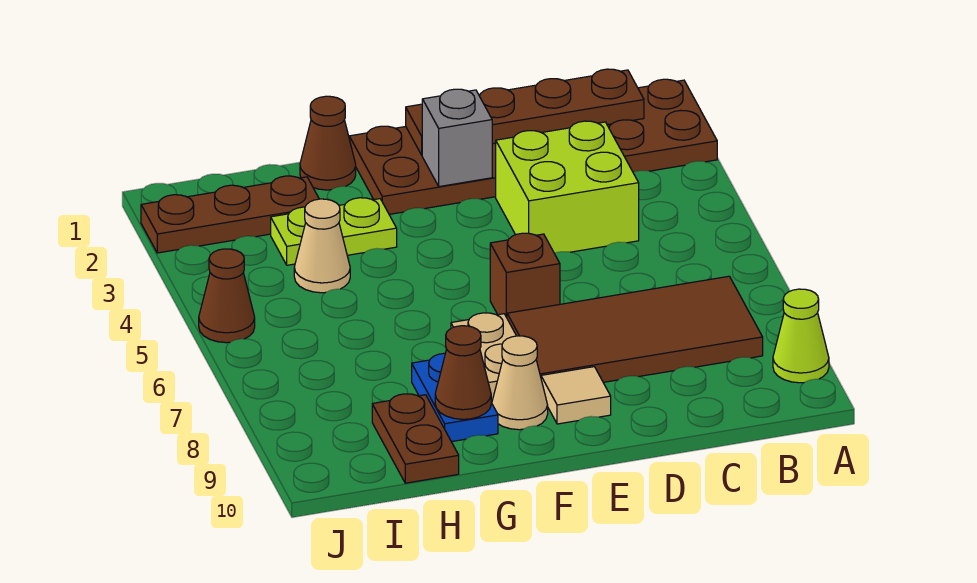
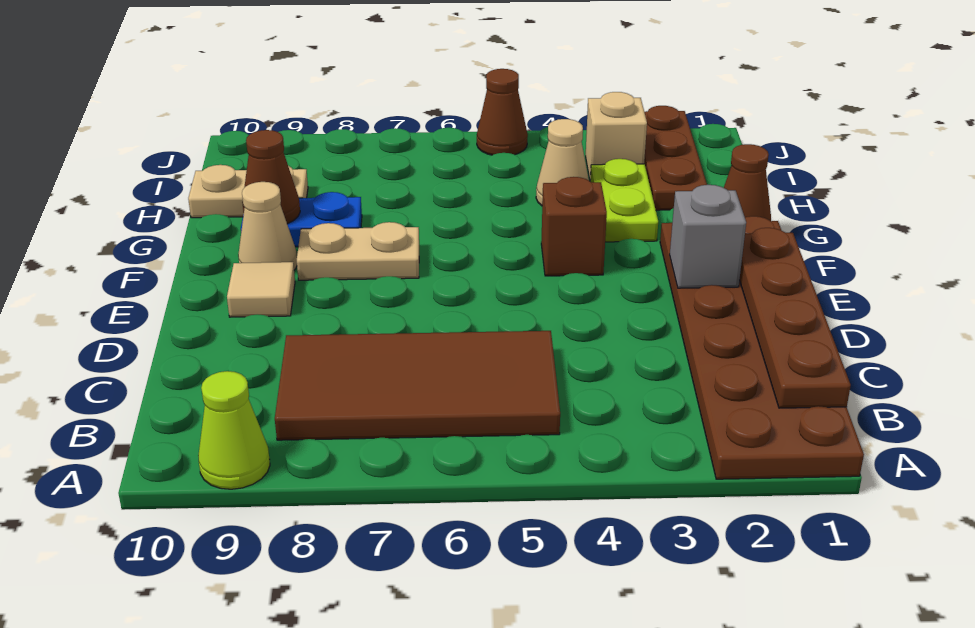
brown tile B7:E8 level 1 -> brown tile B5:C8 level 1
lime brick C3:D4 level 1 -> none
brown brick E6 level 1 -> brown brick F4 level 1
brown plate H9:H10 level 1 -> tan plate H9:H10 level 1
none -> tan brick I3 level 1

